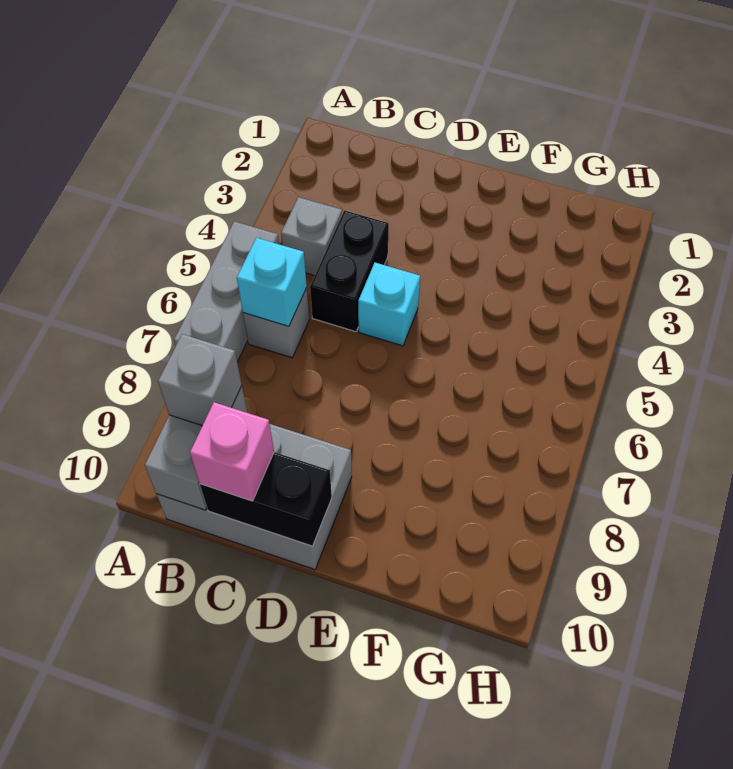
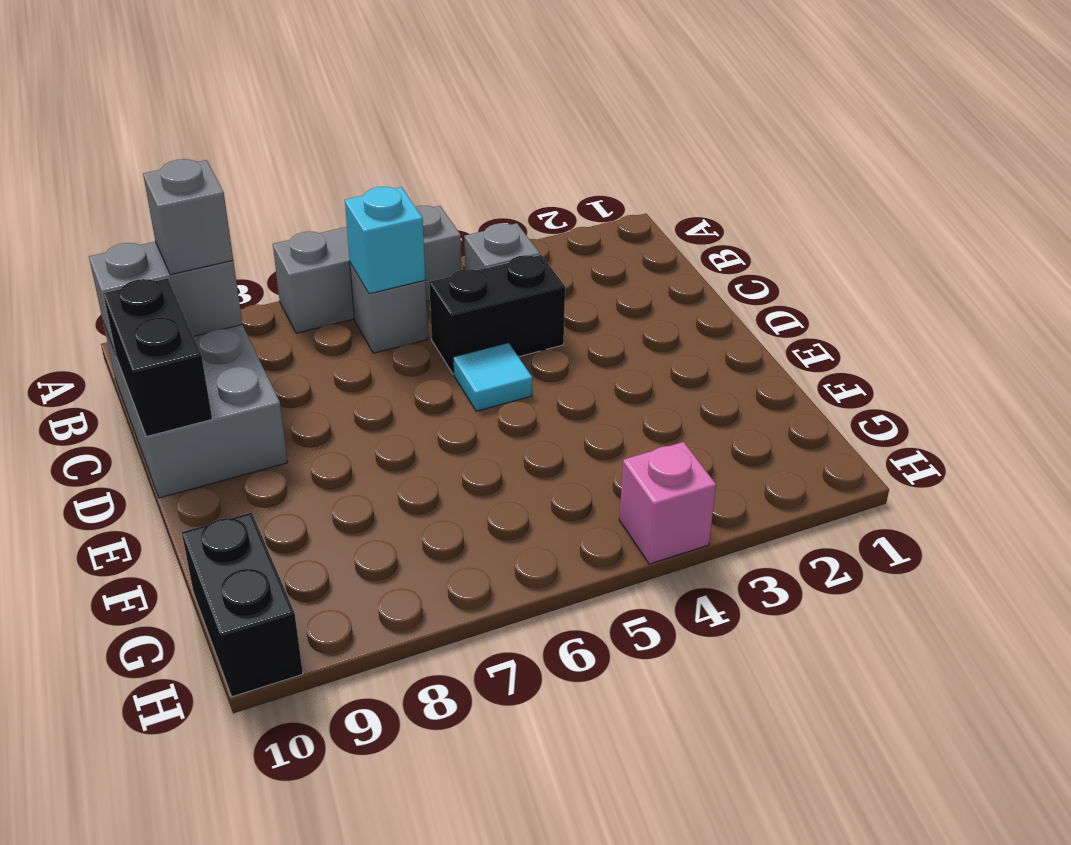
pink brick C10 level 3 -> pink brick H4 level 1
cyan brick D5 level 1 -> cyan tile D5 level 1
none -> black brick G10:H10 level 1

